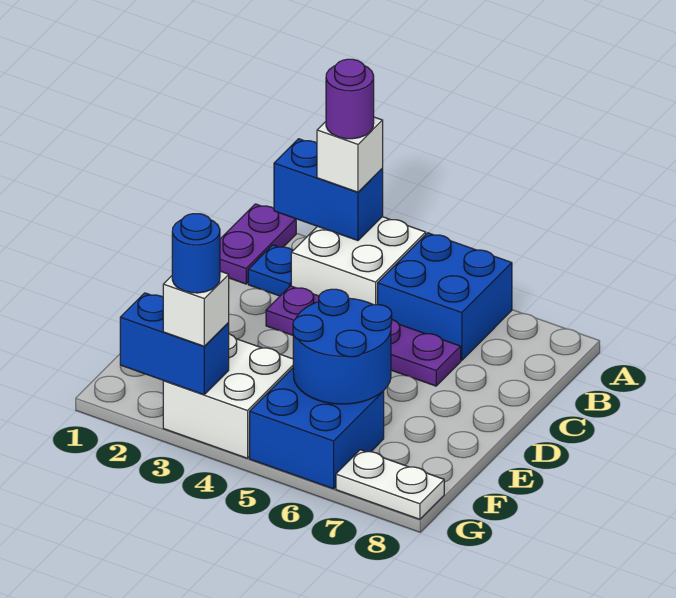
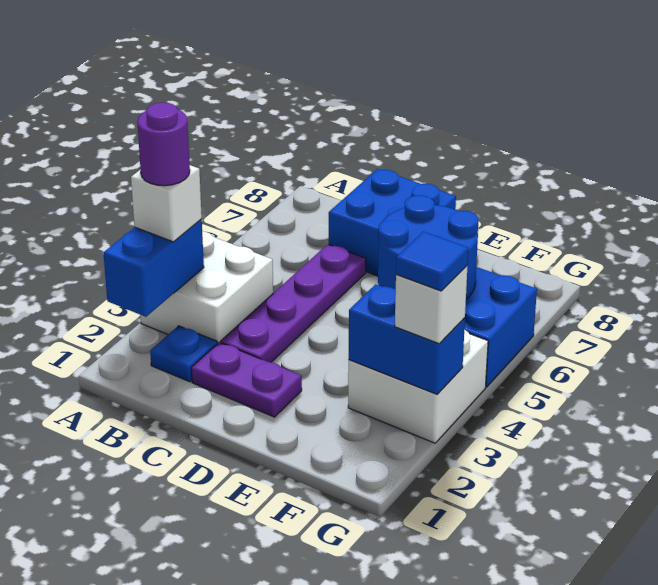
purple plate A1:B1 level 1 -> purple plate C2:D2 level 1
blue brick A5:B6 level 1 -> blue brick C7:D8 level 1
blue brick G2:G3 level 2 -> blue brick F3:G3 level 2
blue round brick G3 level 4 -> blue tile G3 level 4
white plate G7:G8 level 1 -> none

